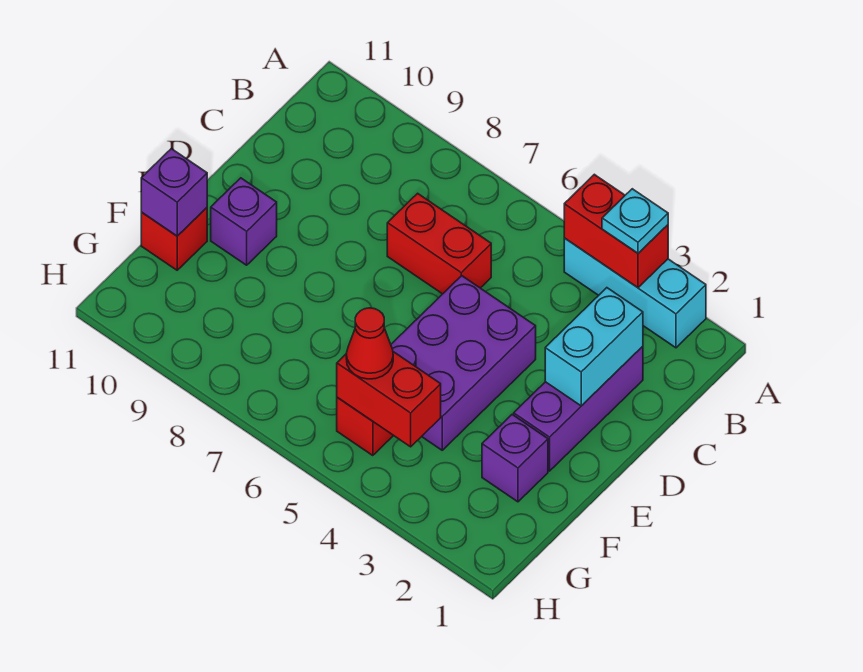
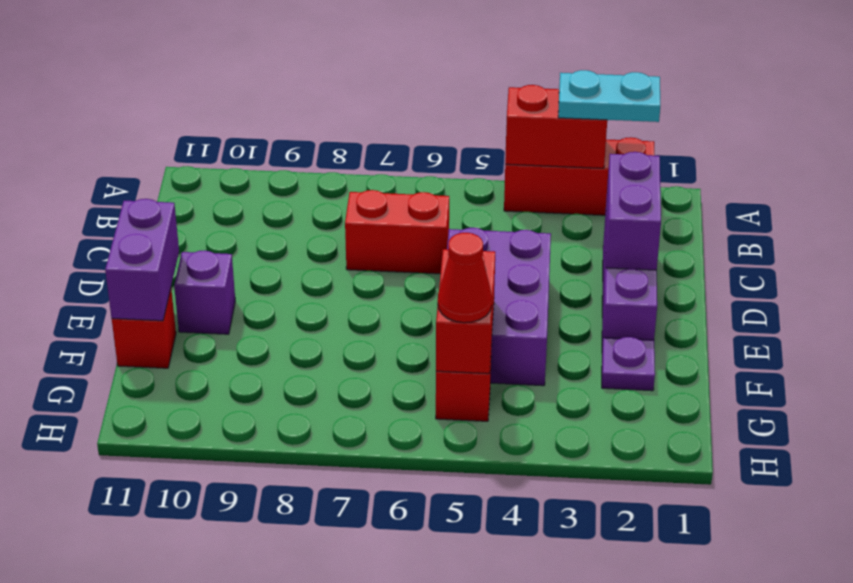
cyan brick A2:A4 level 1 -> red brick A2:A4 level 1
cyan plate A3 level 3 -> cyan plate A2:A3 level 3
cyan brick C2:D2 level 2 -> purple brick C2:D2 level 2
purple brick F2 level 1 -> purple plate F2 level 1
purple brick F11 level 2 -> purple brick E11:F11 level 2
red brick G4:G5 level 2 -> red brick F5:G5 level 2

